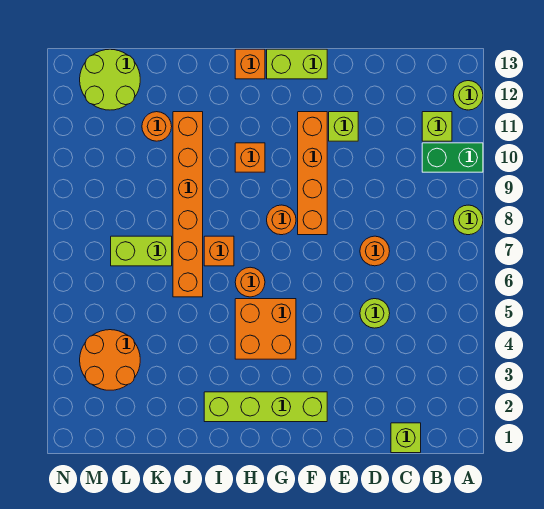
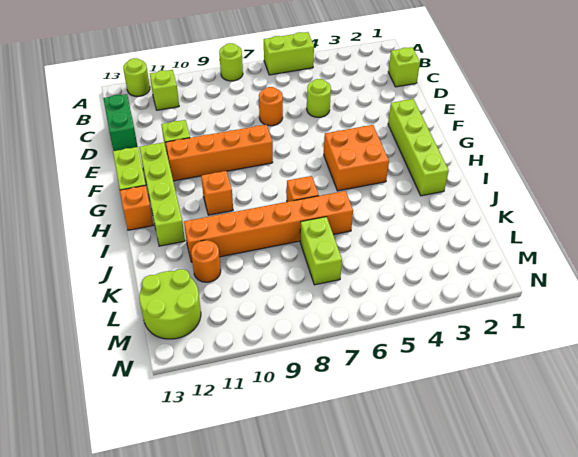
none -> lime brick A5:A6 level 1
green brick A10:B10 level 1 -> green brick C13:D13 level 1
none -> lime brick F12:I12 level 1
orange round brick G8 level 1 -> none
orange round brick H6 level 1 -> none
orange round brick L3:M4 level 1 -> none

